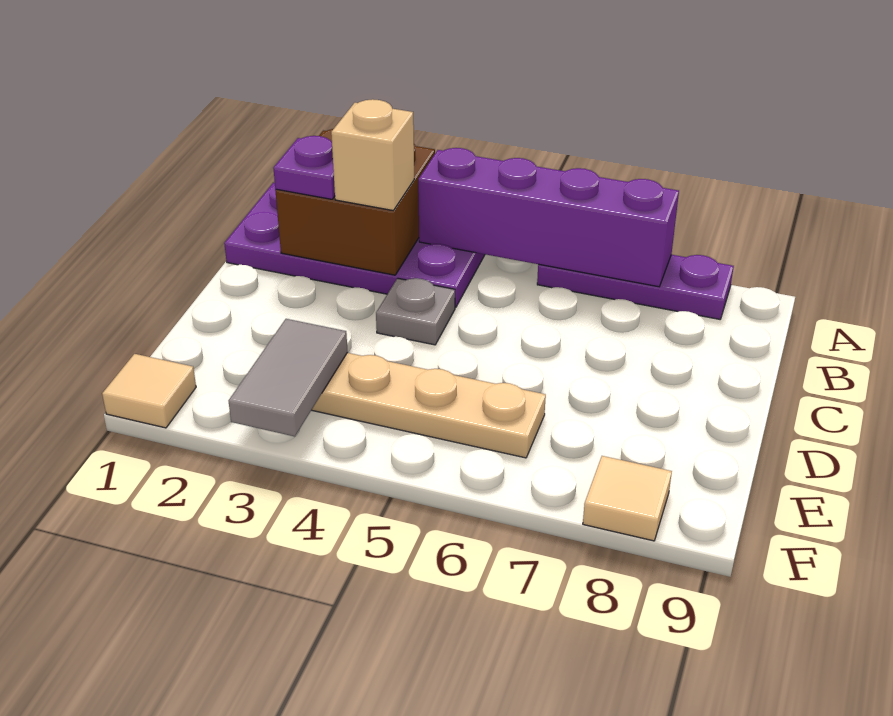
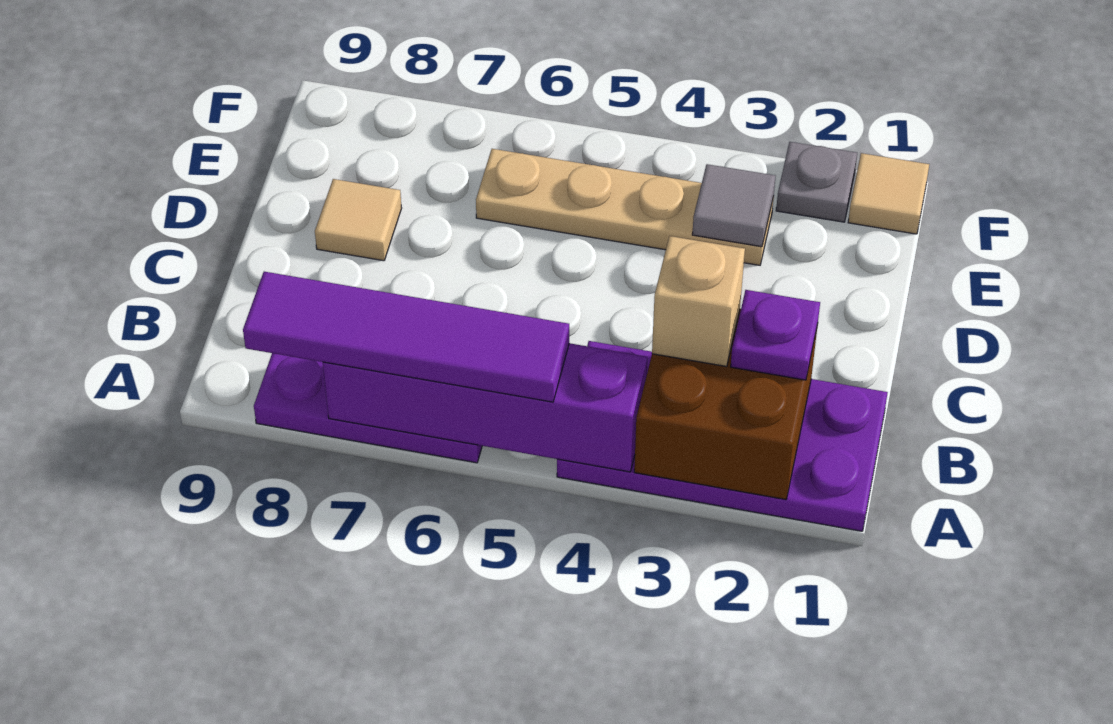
none -> purple tile A5:A8 level 3
grey plate C4 level 1 -> grey plate F2 level 1
grey tile E3:F3 level 2 -> grey tile E3 level 2
tan tile F8 level 1 -> tan tile D8 level 1

